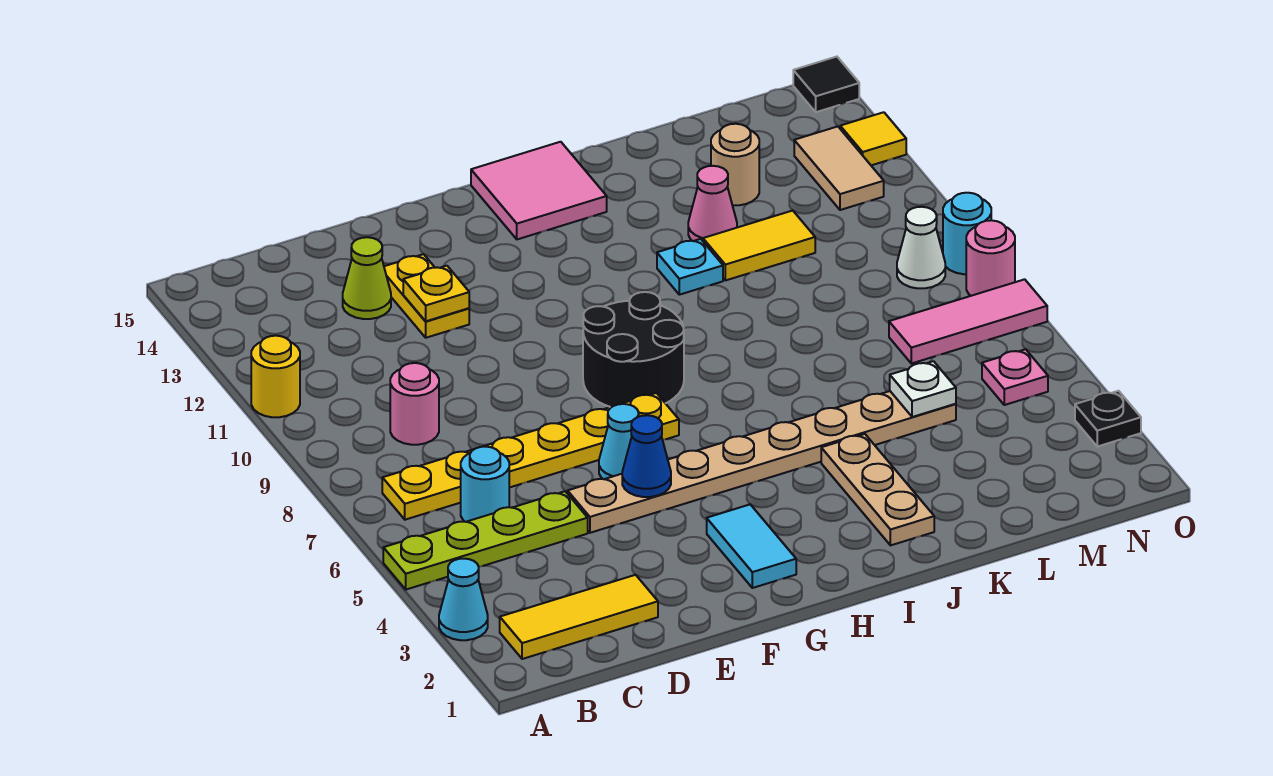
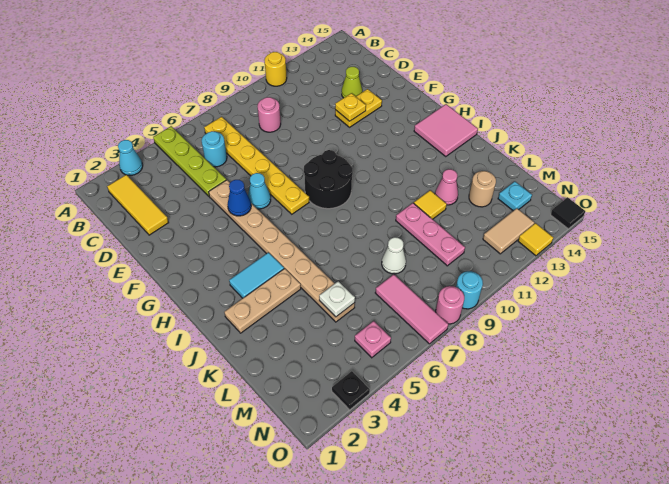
cyan tile G2:G3 level 1 -> cyan tile I3:I4 level 1
cyan plate J11 level 1 -> cyan plate M14 level 1
none -> pink plate K10:M10 level 1
yellow tile K11:L11 level 1 -> yellow tile K11 level 1
white cone N9 level 1 -> white cone L8 level 1

